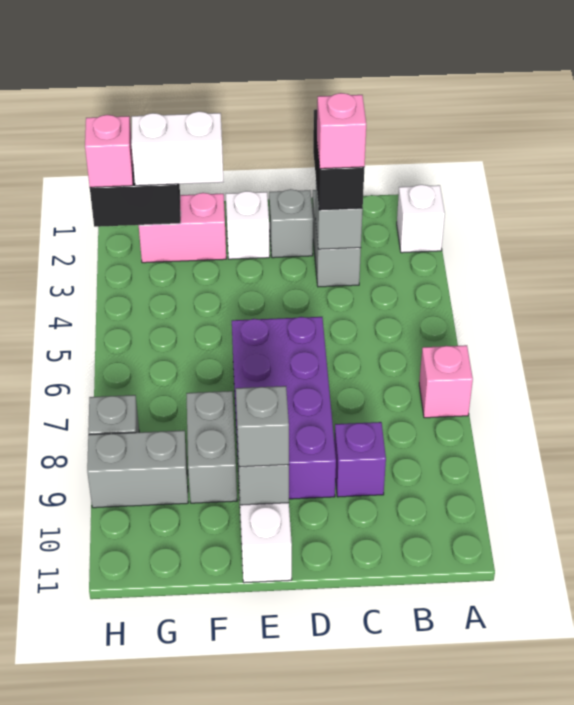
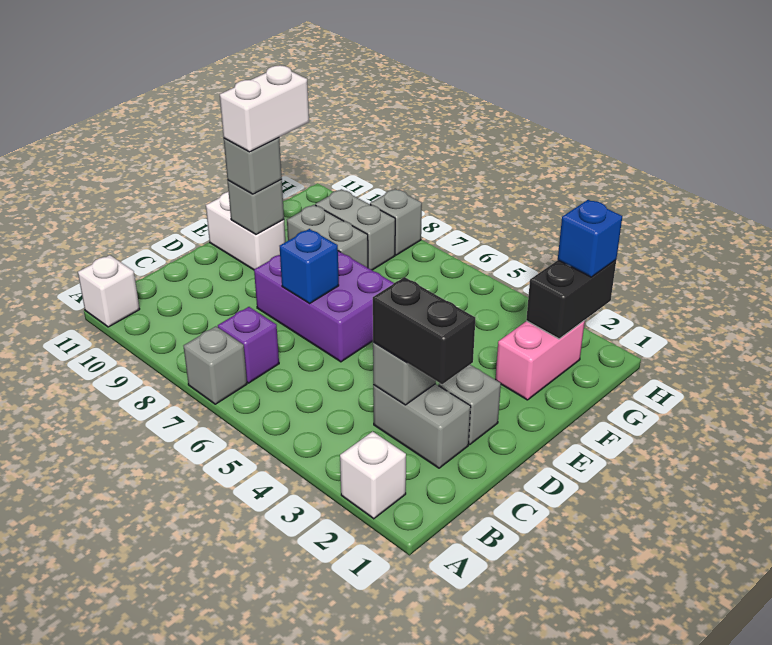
pink brick A7 level 1 -> grey brick A7 level 1
pink brick C3 level 4 -> none
purple brick C9 level 1 -> purple brick B7 level 1
purple brick D6:E9 level 1 -> purple brick D6:E8 level 1
none -> blue brick D7 level 2
white brick E2 level 1 -> white brick A11 level 1
white brick F2:G2 level 3 -> white brick E10:F10 level 4
grey brick G9:H9 level 1 -> grey brick G8:G9 level 1
pink brick H2 level 3 -> blue brick H2 level 3

